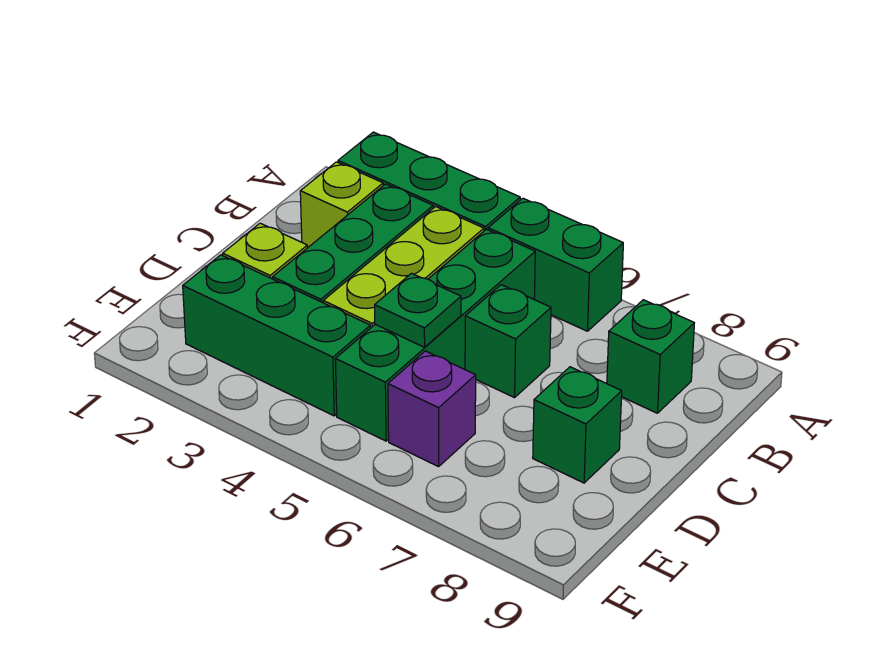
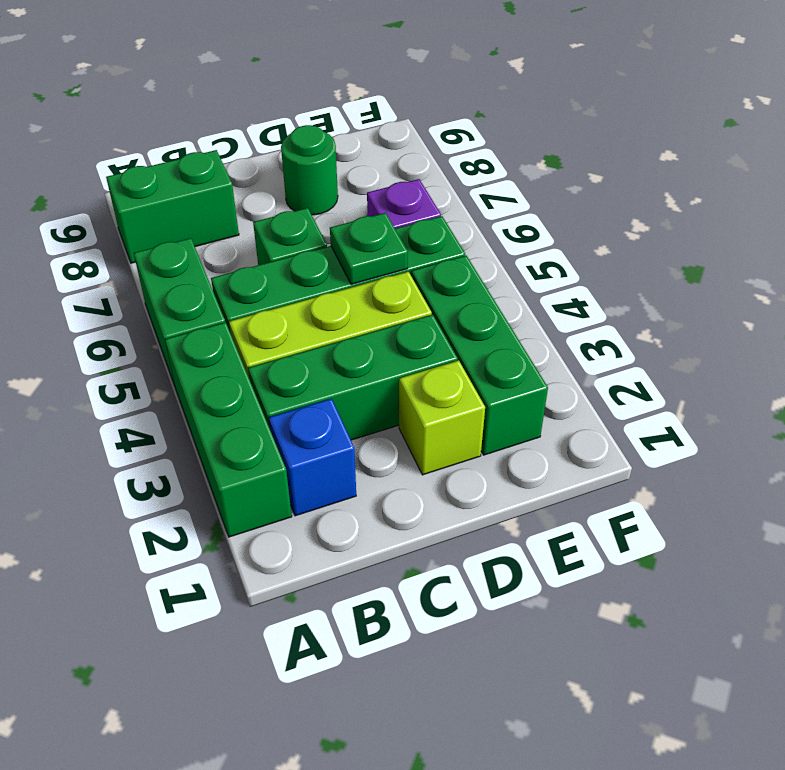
lime brick B2 level 1 -> blue brick B2 level 1
green brick B8 level 1 -> green brick A8:B8 level 1
green brick D8 level 1 -> green round brick D8 level 1

